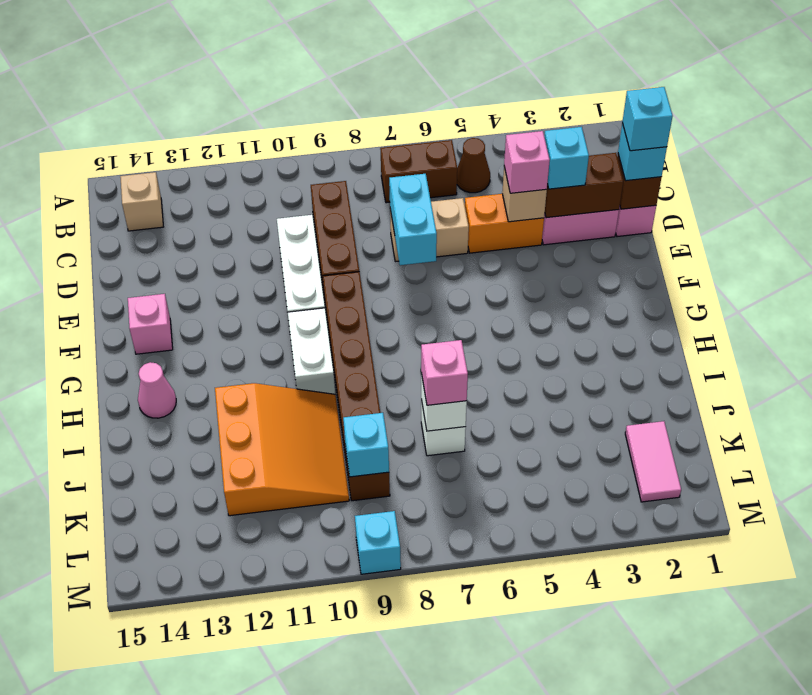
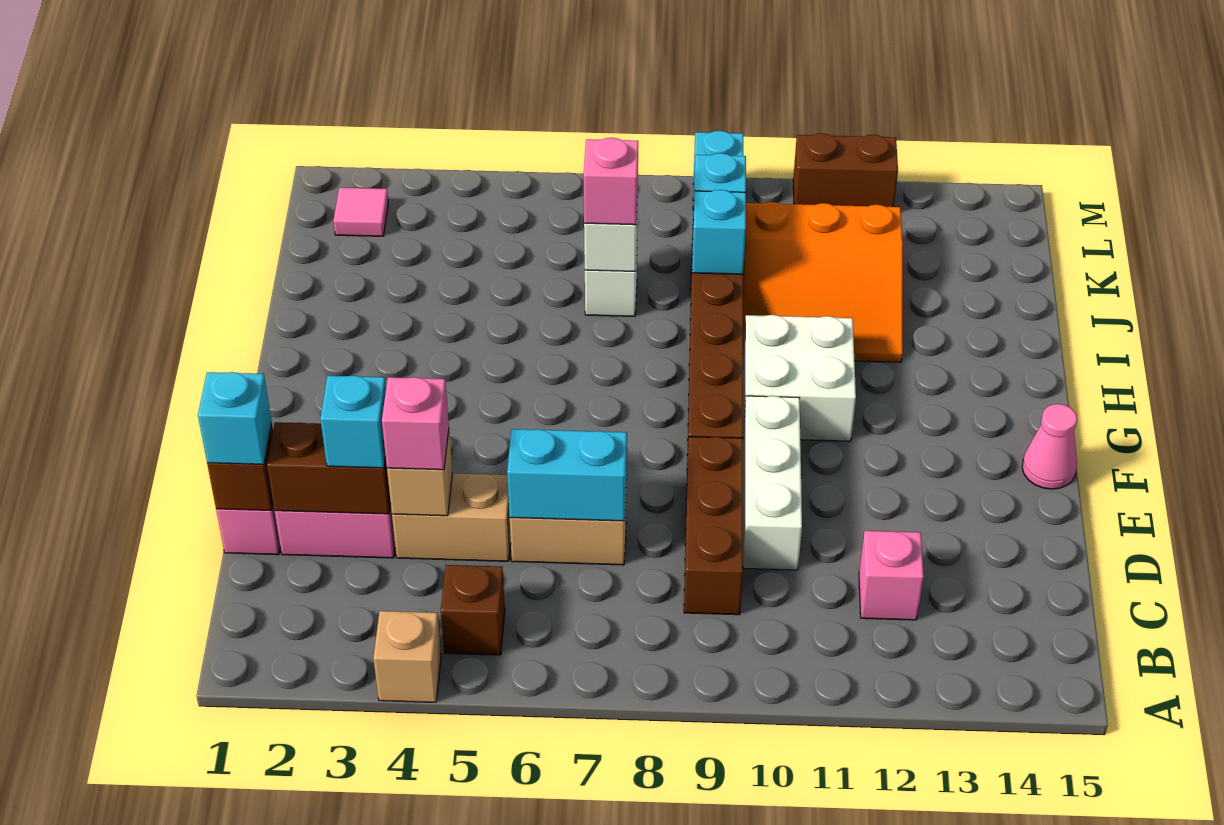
brown cone B5 level 1 -> brown brick B5 level 1
brown brick B6:B7 level 1 -> brown brick M11:M12 level 1
tan brick B14 level 1 -> tan brick A4 level 1
cyan brick D1 level 4 -> cyan brick J9 level 2
orange brick D4:D5 level 1 -> tan brick D4:D5 level 1
cyan brick D7:E7 level 2 -> cyan brick D6:D7 level 2
pink brick F14 level 1 -> pink brick C12 level 1
white brick G10:H10 level 1 -> white brick G10:H11 level 1
pink cone H14 level 1 -> pink cone F15 level 1
orange slope I10:K12 level 1 top 12 -> orange slope I10:K12 level 1 top K
pink tile K2:L2 level 1 -> pink tile L2 level 1

